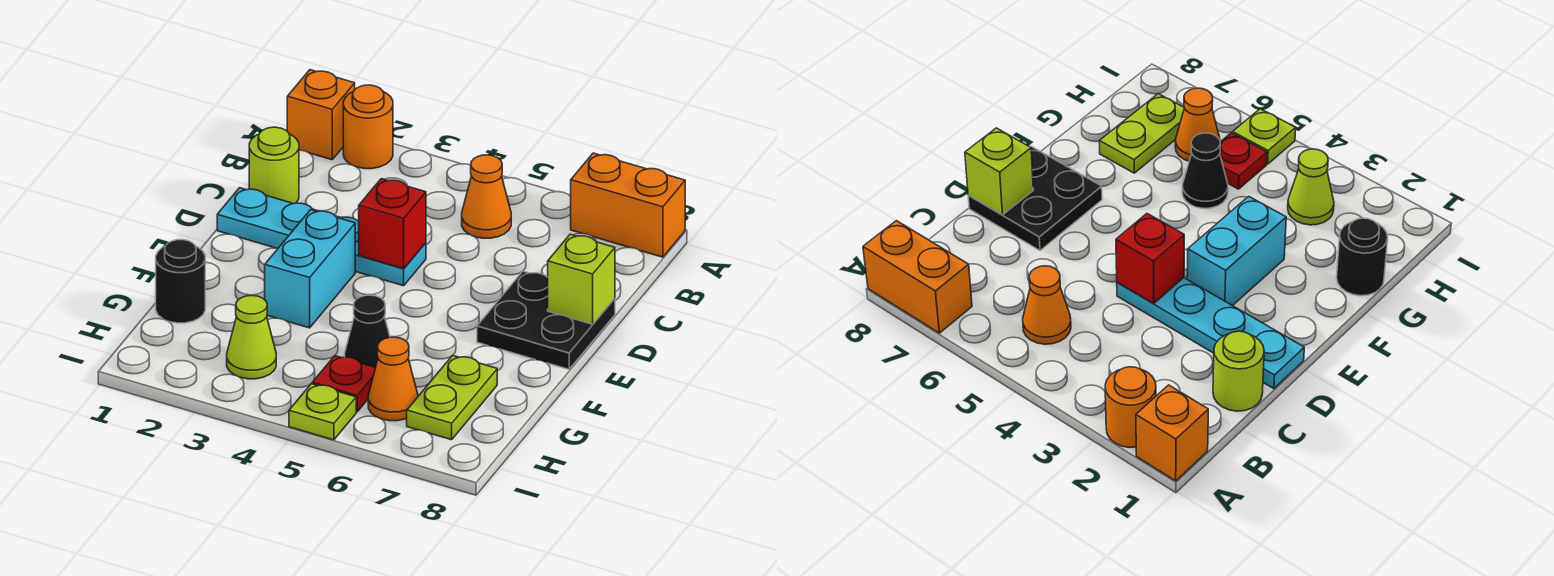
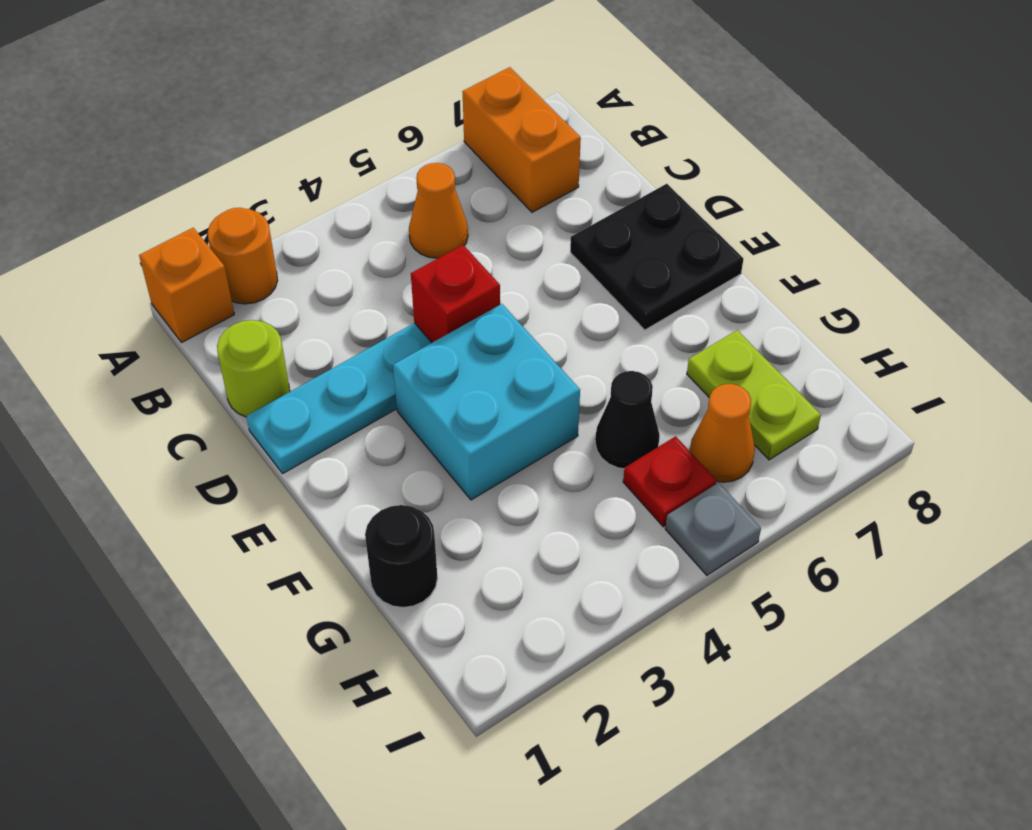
orange brick A7:A8 level 1 -> orange brick A7:B7 level 1
lime brick D8 level 2 -> none
cyan brick E3:F3 level 1 -> cyan brick E3:F4 level 1
lime cone H3 level 1 -> none
lime plate I5 level 1 -> grey plate I5 level 1

